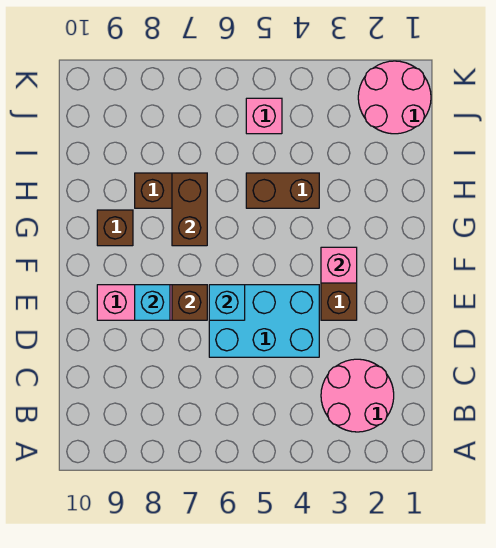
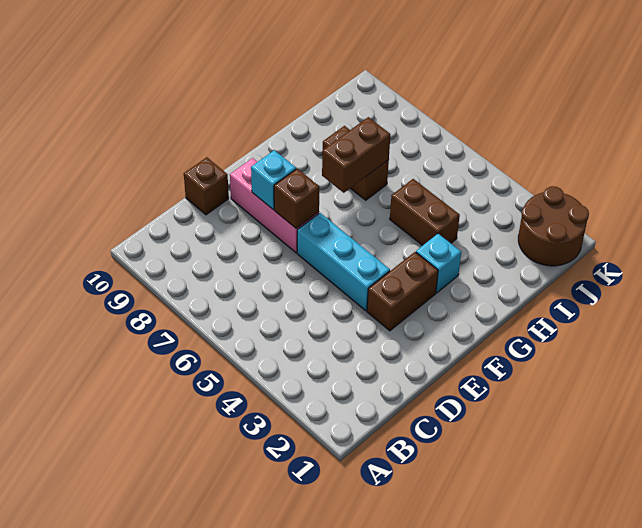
pink round brick B2:C3 level 1 -> none
cyan brick D4:E6 level 1 -> cyan brick E4:E6 level 1
cyan brick E6 level 2 -> cyan brick G3 level 1
pink brick F3 level 2 -> none
brown brick G9 level 1 -> brown brick D10 level 1
pink round brick J1:K2 level 1 -> brown round brick J1:K2 level 1
pink brick J5 level 1 -> none

